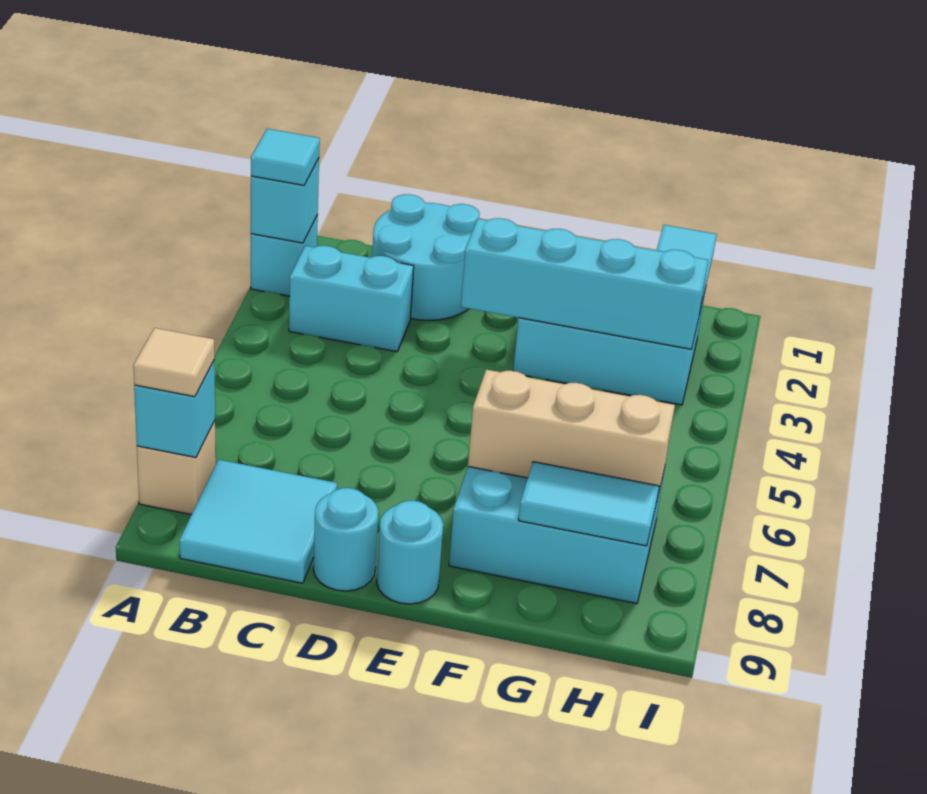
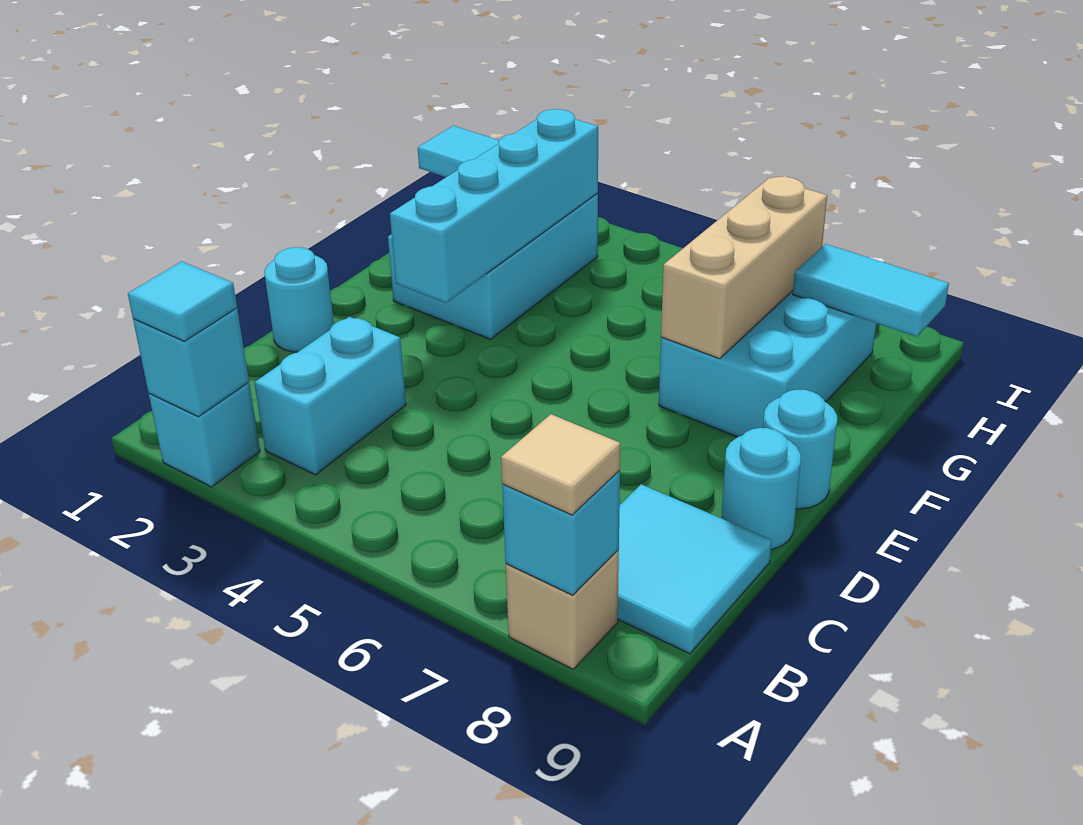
cyan round brick C1:D2 level 1 -> cyan round brick D1 level 1
cyan tile G8:H8 level 2 -> cyan tile H8:H9 level 2

